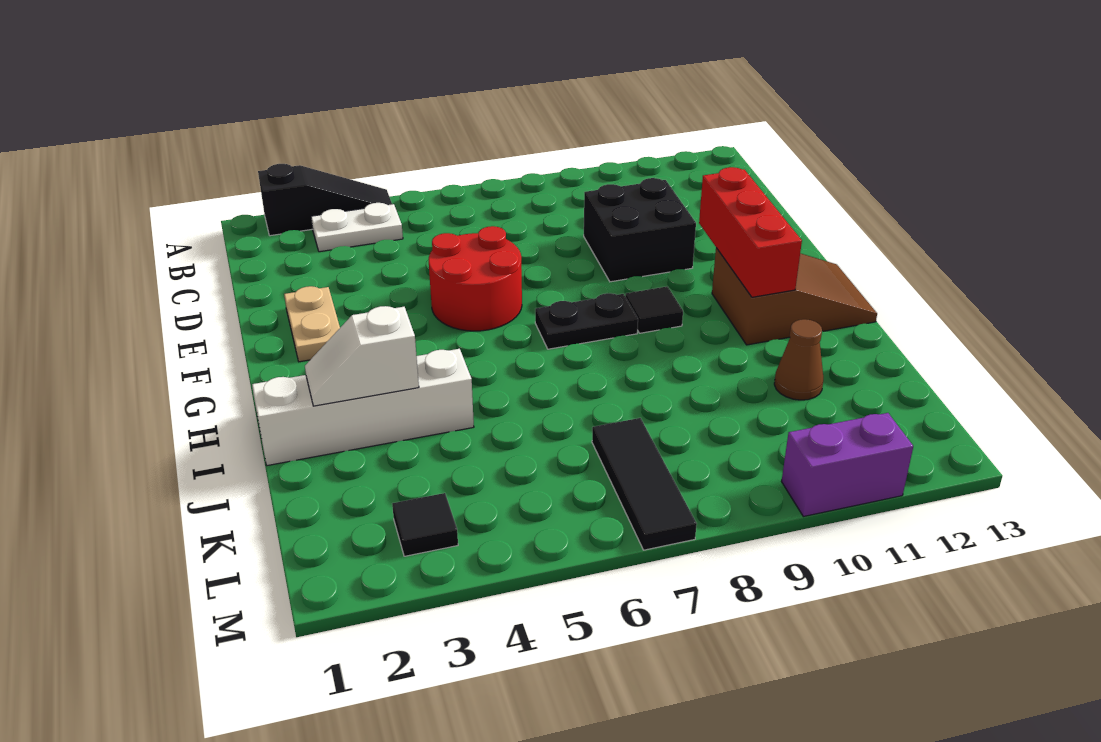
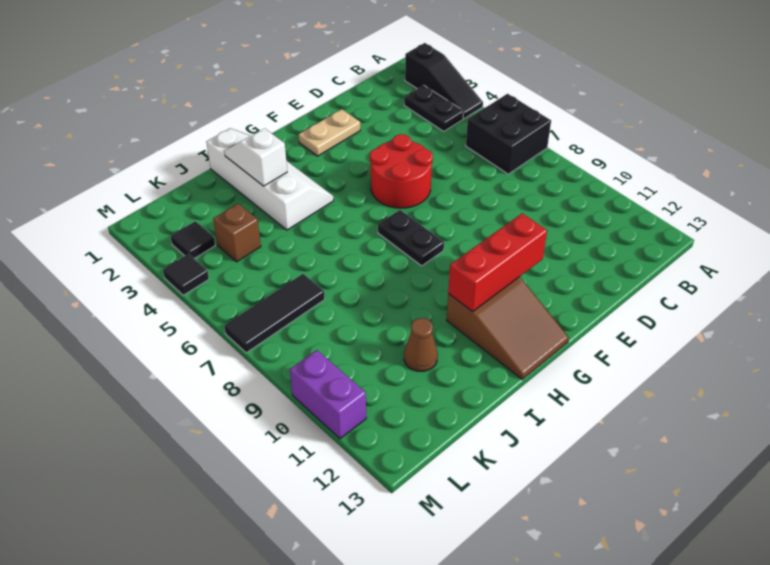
white plate B3:B4 level 1 -> black plate B3:B4 level 1
black brick D9:E10 level 1 -> black brick A6:B7 level 1
black tile G9 level 1 -> black tile M4 level 1
none -> brown brick K4 level 1

